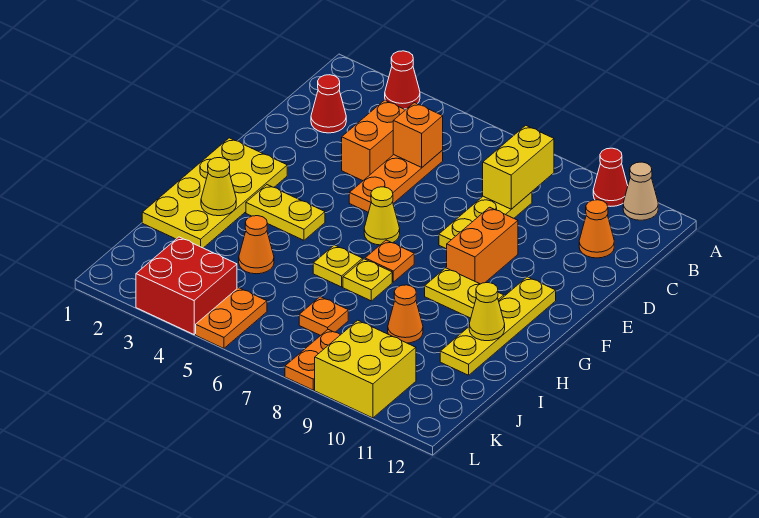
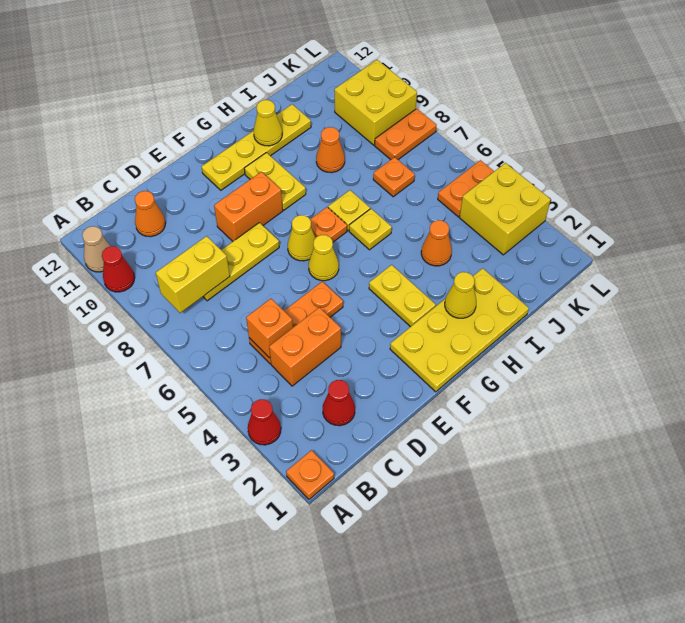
none -> orange plate A1 level 1
none -> yellow cone F7 level 1
red brick K3:L4 level 1 -> yellow brick K3:L4 level 1

